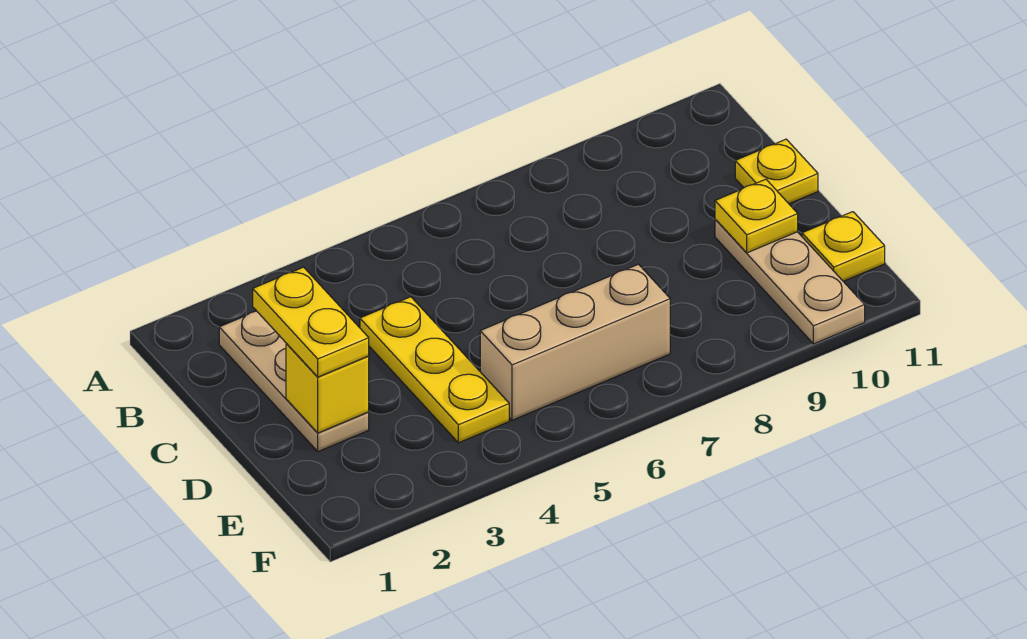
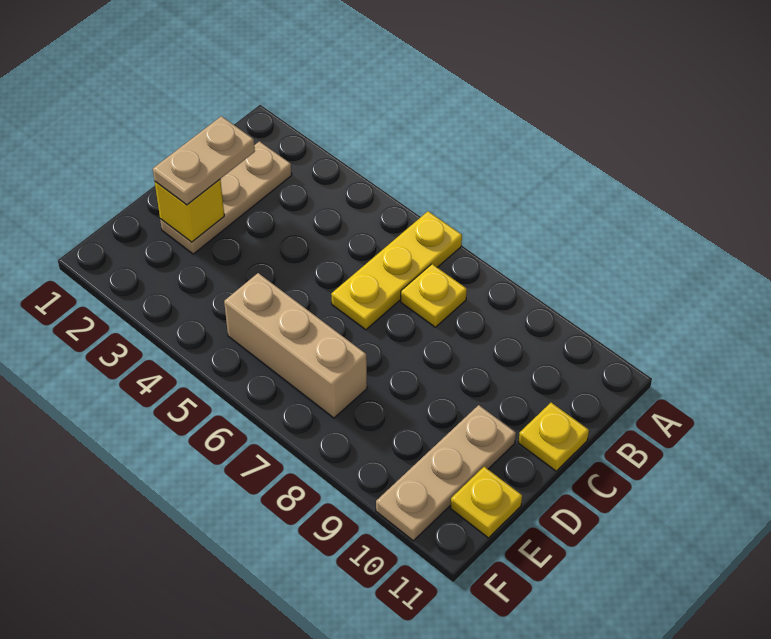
yellow plate C2:D2 level 3 -> tan plate C2:D2 level 3
yellow plate C4:E4 level 1 -> yellow plate A6:C6 level 1
yellow plate D10 level 2 -> yellow plate B7 level 1

